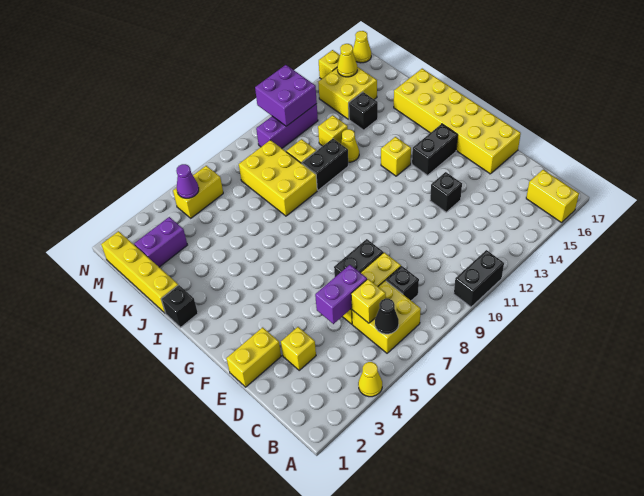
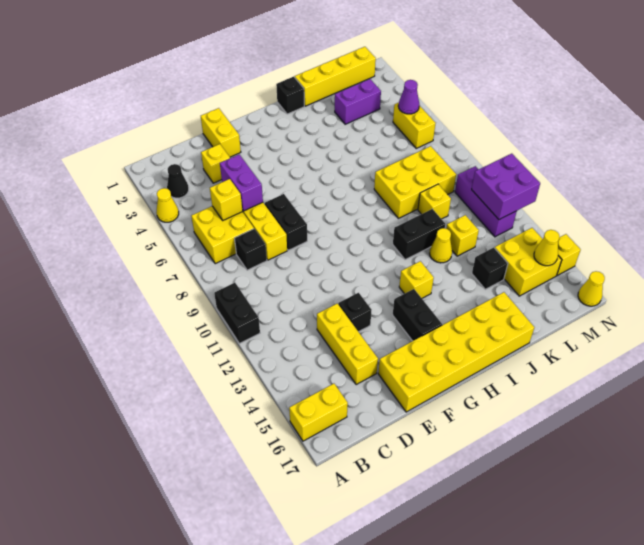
black cone B6 level 2 -> black cone B3 level 1
none -> yellow brick D13:D15 level 1
black brick J10:J11 level 1 -> black brick I11:J11 level 1
purple brick L2:L3 level 1 -> purple brick K3:L3 level 1

